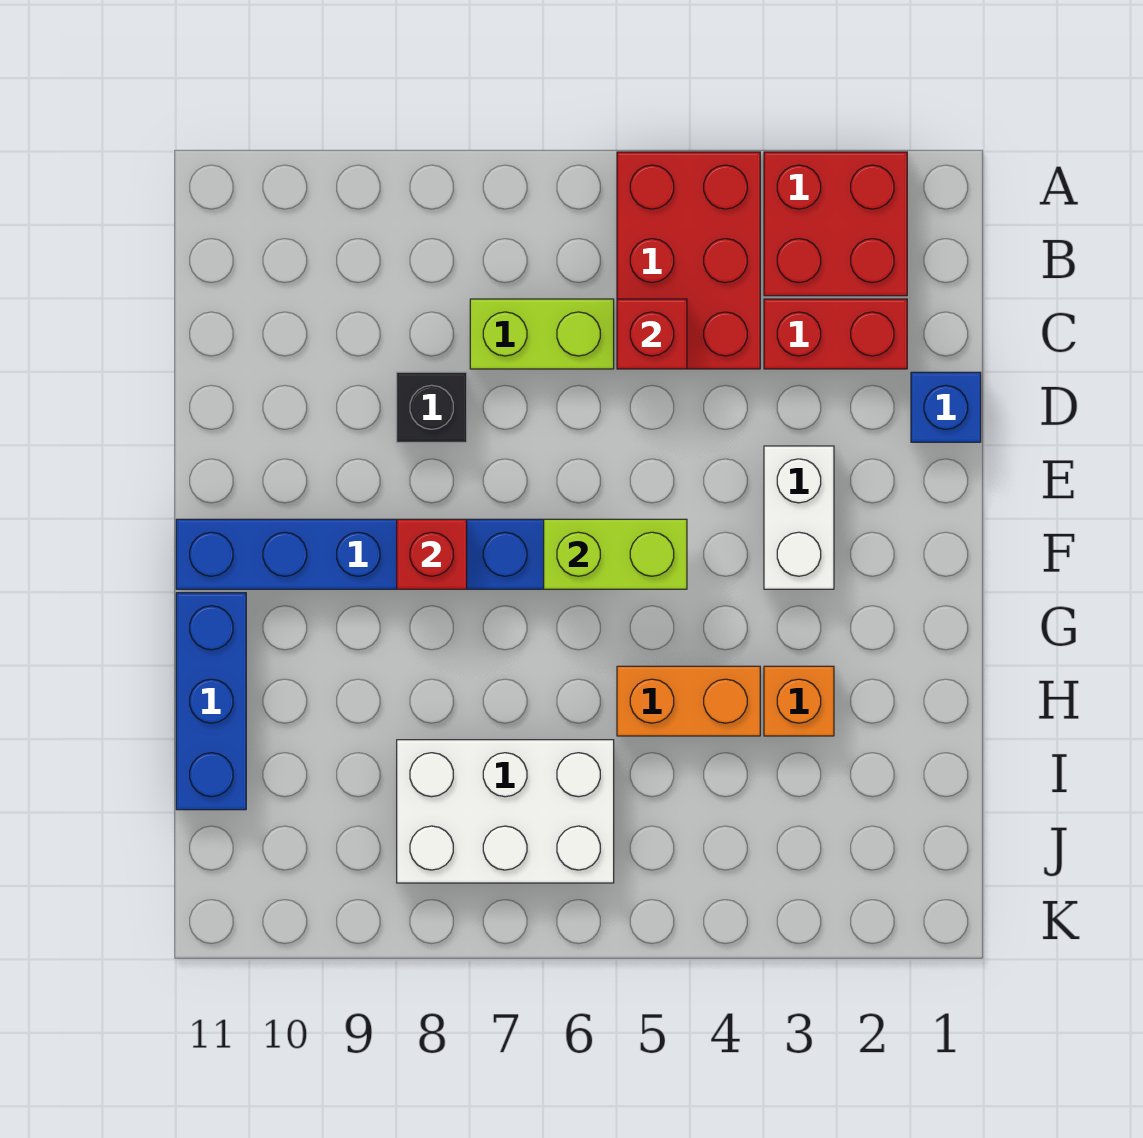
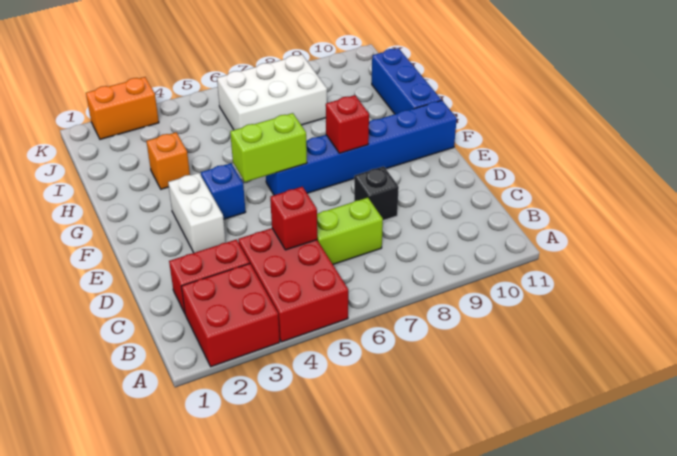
blue brick D1 level 1 -> blue brick F4 level 1
orange brick H4:H5 level 1 -> orange brick K2:K3 level 1

